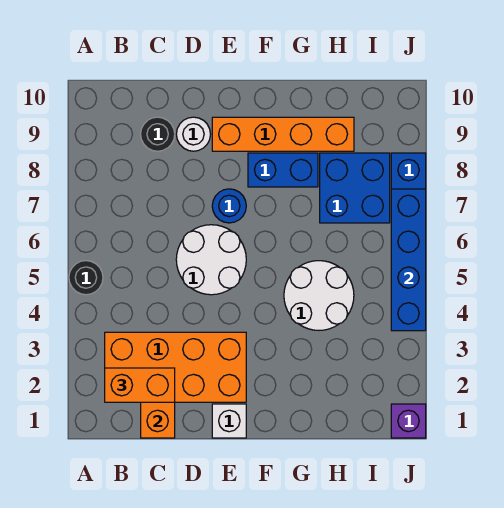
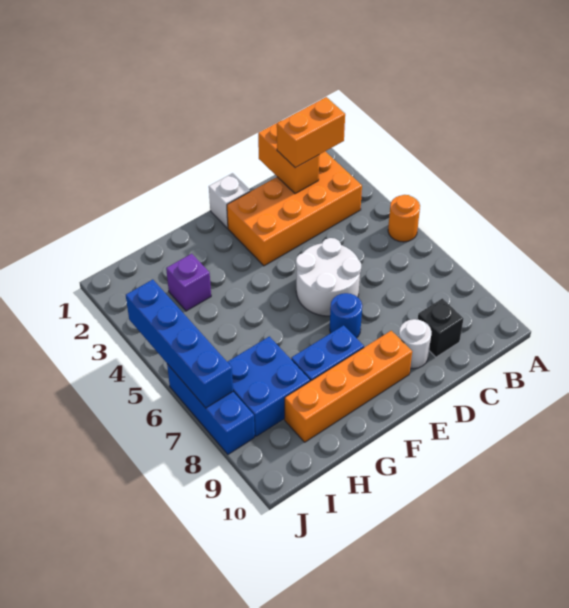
black round brick A5 level 1 -> orange round brick A5 level 1
black round brick C9 level 1 -> black brick C9 level 1
white round brick G4:H5 level 1 -> none
purple brick J1 level 1 -> purple brick H3 level 1

